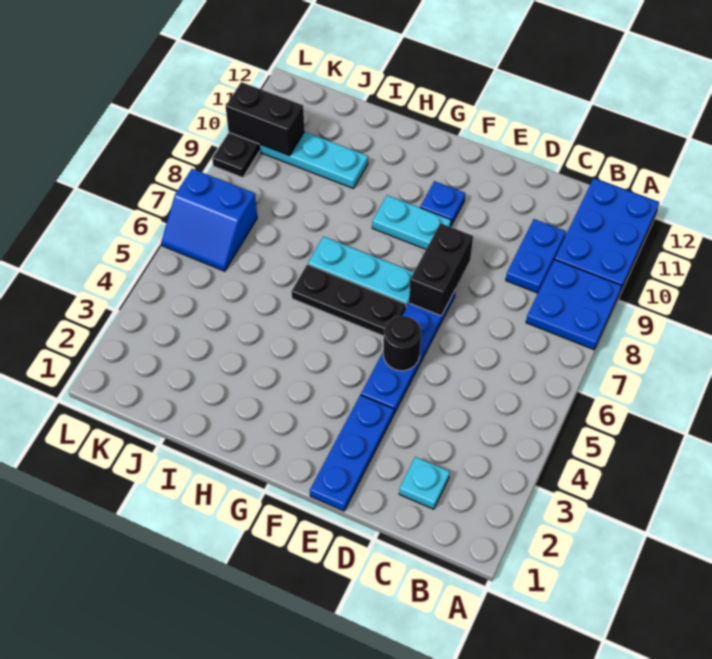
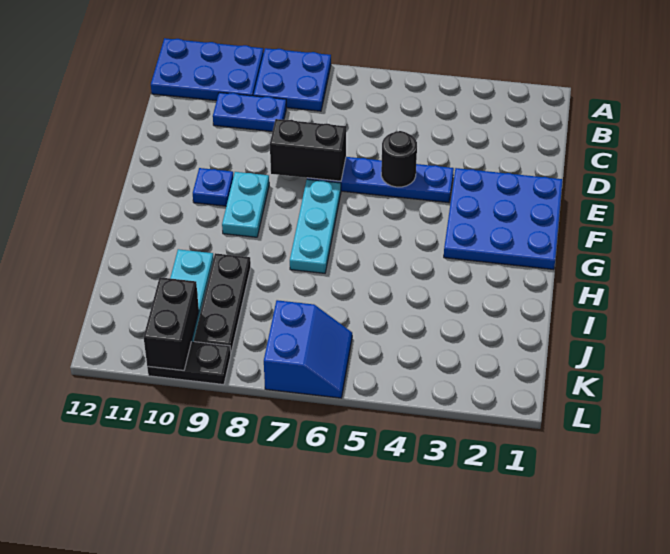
cyan plate C2 level 1 -> none
blue plate E1:E3 level 1 -> blue plate E1:G3 level 1
black plate F6:H6 level 1 -> black plate I9:K9 level 1

